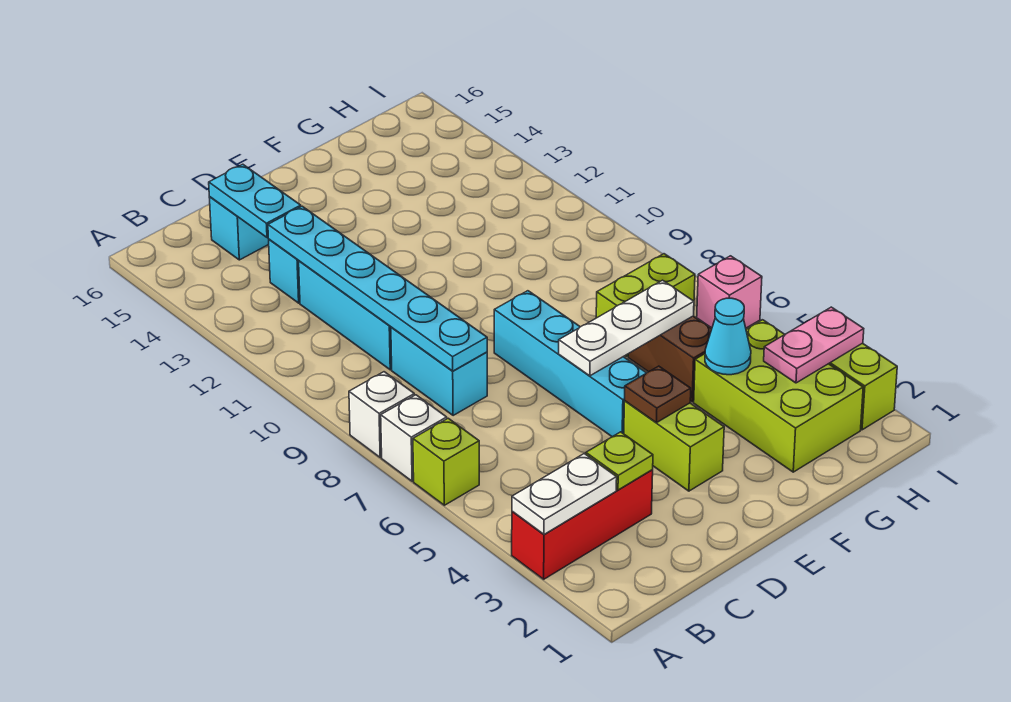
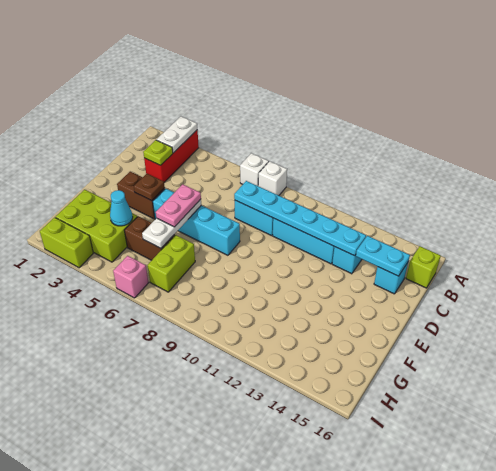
lime brick A6 level 1 -> lime brick B16 level 1
lime brick E3:E4 level 1 -> brown brick E3:E4 level 1
pink plate H3:I3 level 2 -> pink plate E6:F6 level 3

